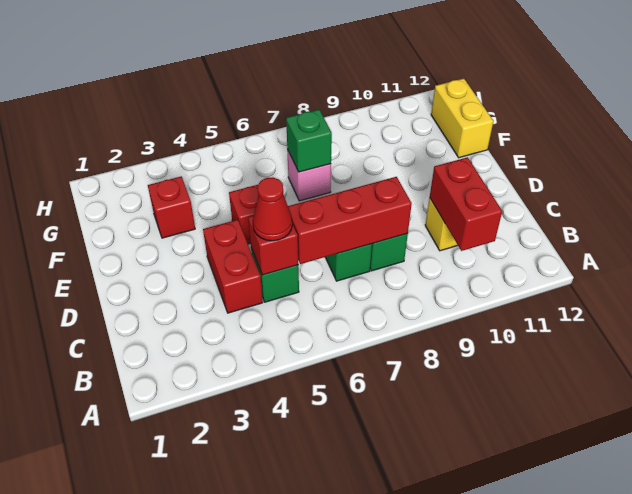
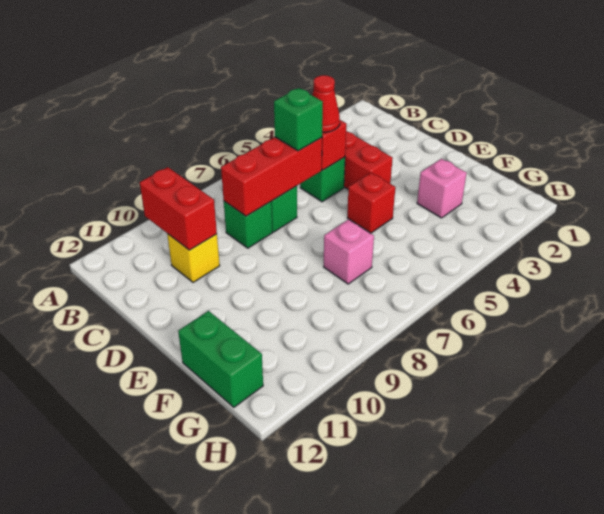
red brick F3 level 1 -> pink brick F3 level 1
green brick F7 level 2 -> green brick C6 level 3
yellow brick F12:G12 level 1 -> green brick F12:G12 level 1

